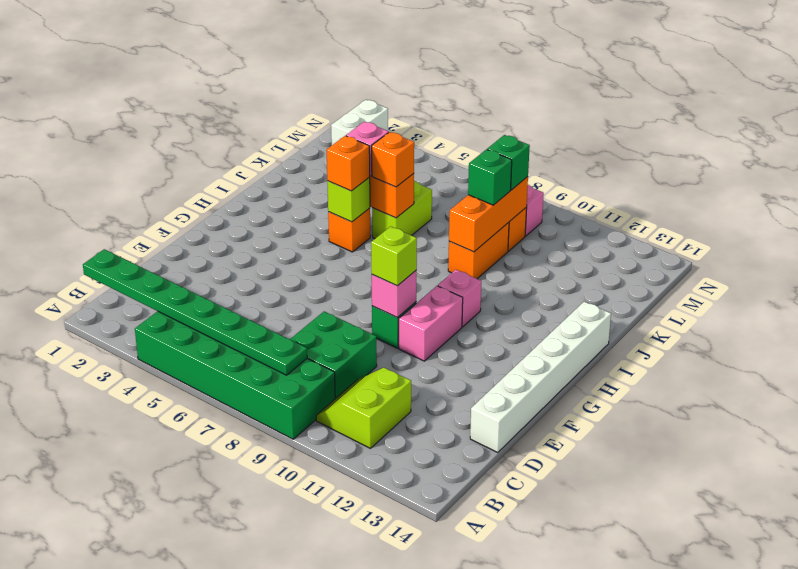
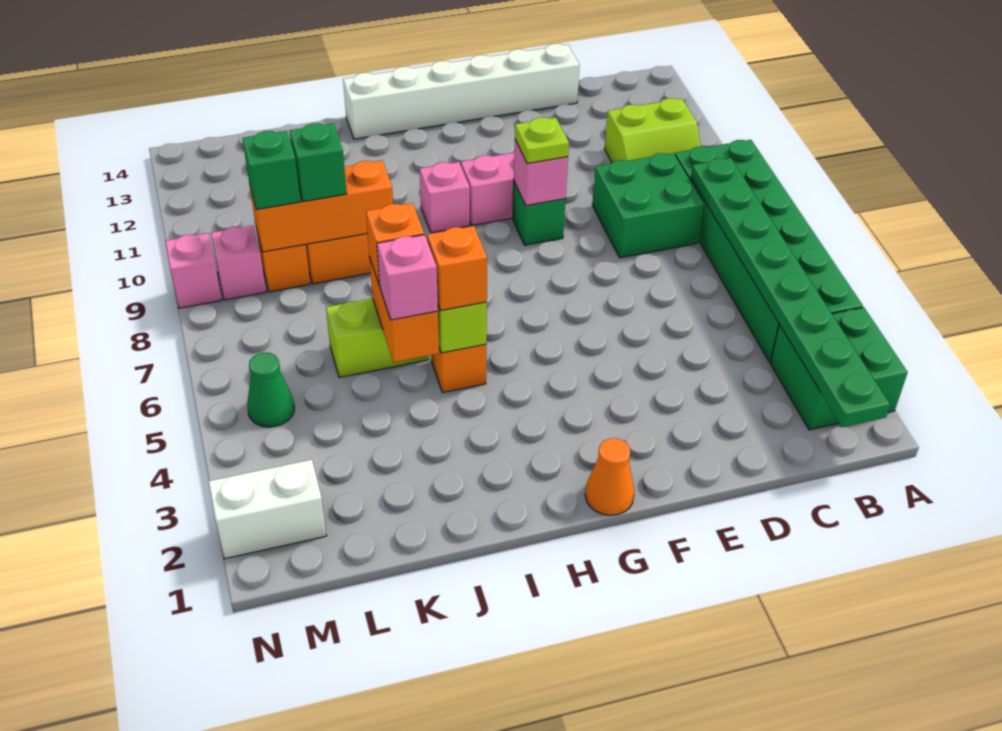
none -> green brick A2:B3 level 1
lime brick F9 level 3 -> lime plate F9 level 3
none -> orange cone G1 level 1
none -> green cone M5 level 1
none -> pink brick N9 level 1

